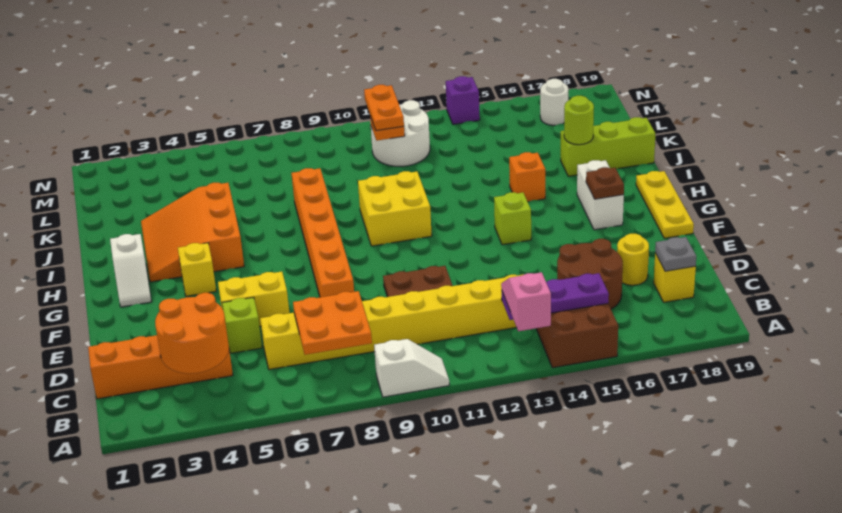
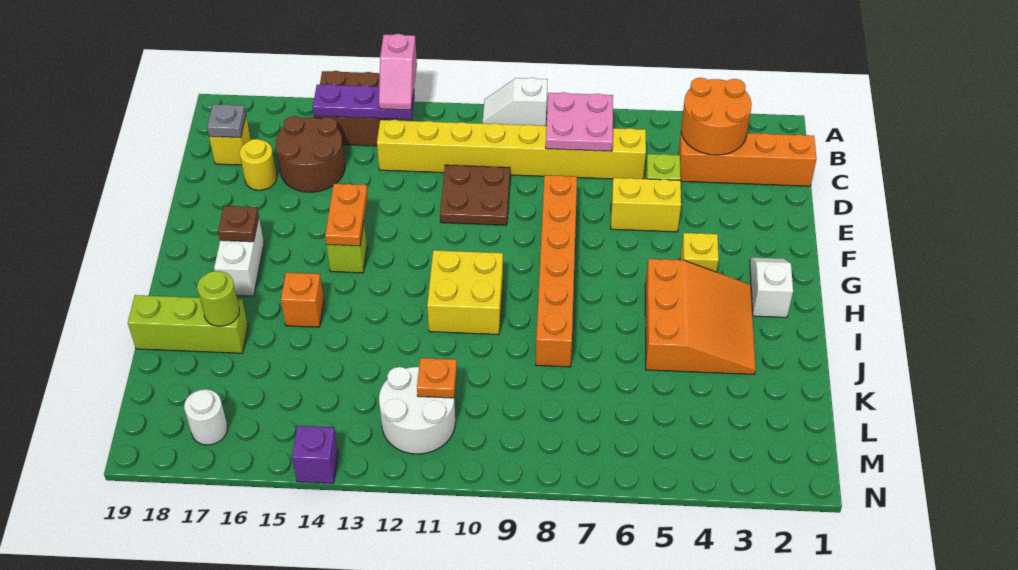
orange plate B7:C8 level 2 -> pink plate B7:C8 level 2
yellow plate F19:H19 level 1 -> none
orange plate L11:M11 level 3 -> orange plate F14:G14 level 2

